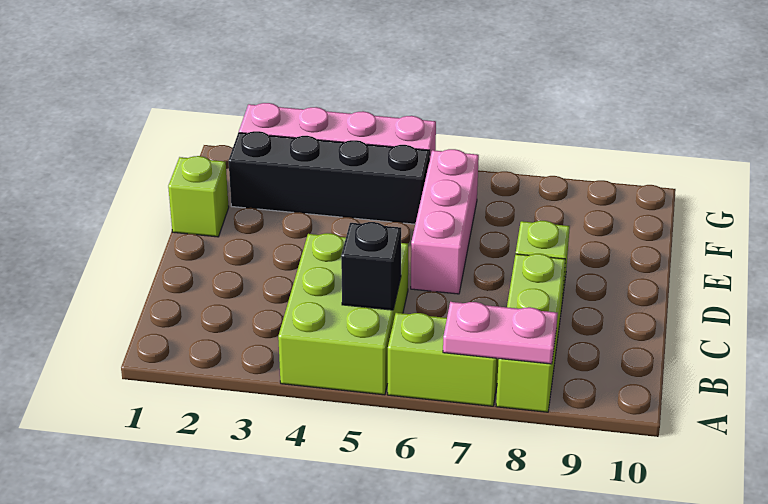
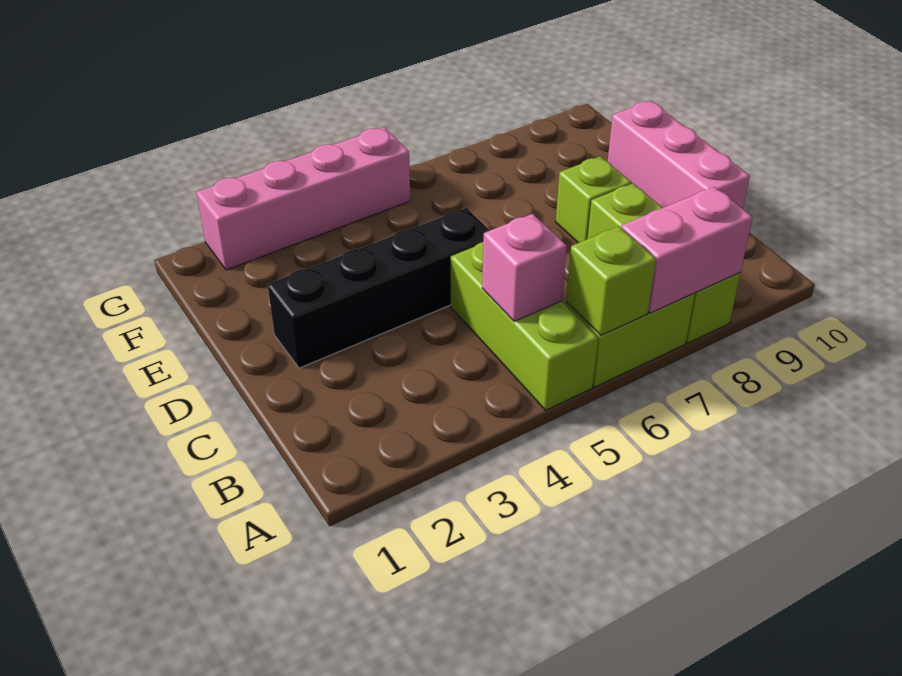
lime brick A4:C5 level 1 -> lime brick A5:C5 level 1
pink plate A7:A8 level 2 -> pink brick A7:A8 level 2
black brick B5 level 2 -> pink brick B5 level 2
pink brick D6:F6 level 1 -> pink brick C10:E10 level 1
lime brick E1 level 1 -> lime brick A6 level 2
black brick F2:F5 level 1 -> black brick D2:D5 level 1

